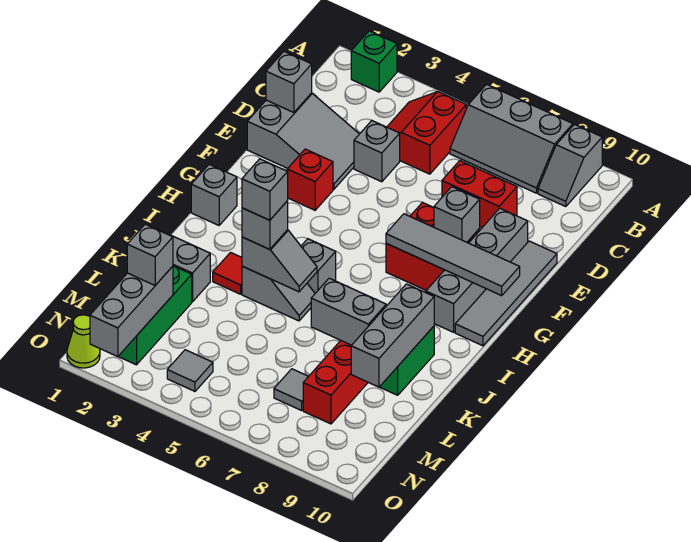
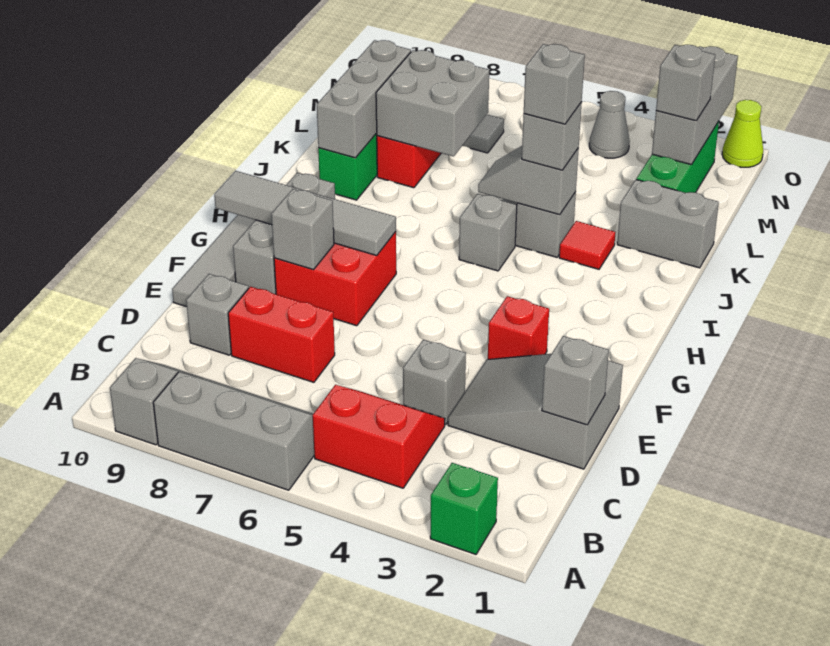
red slope B4:C5 level 1 top 5 -> red slope B4:C5 level 1 top B
grey brick E9:H9 level 1 -> grey brick F9:H9 level 1
grey brick H1 level 1 -> grey brick D9 level 1
grey brick K7:K8 level 2 -> grey brick K7:L8 level 2
grey tile N4 level 1 -> grey cone N4 level 1

